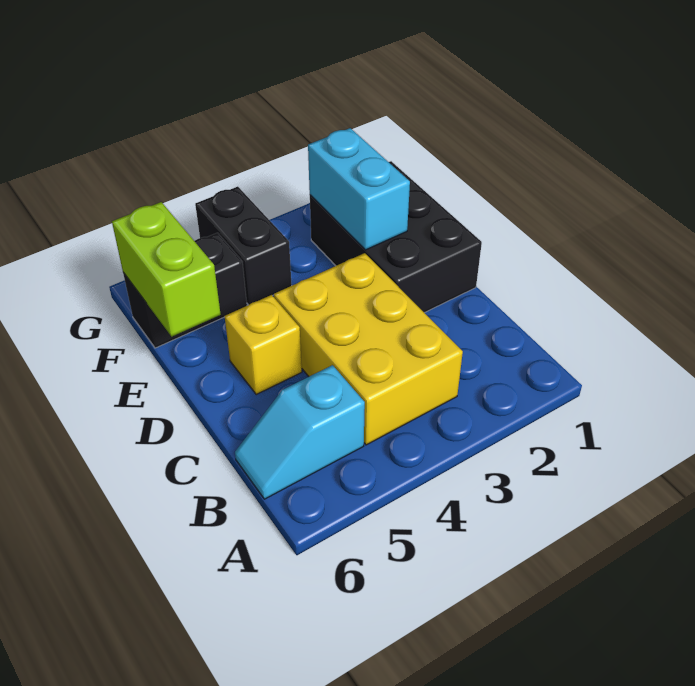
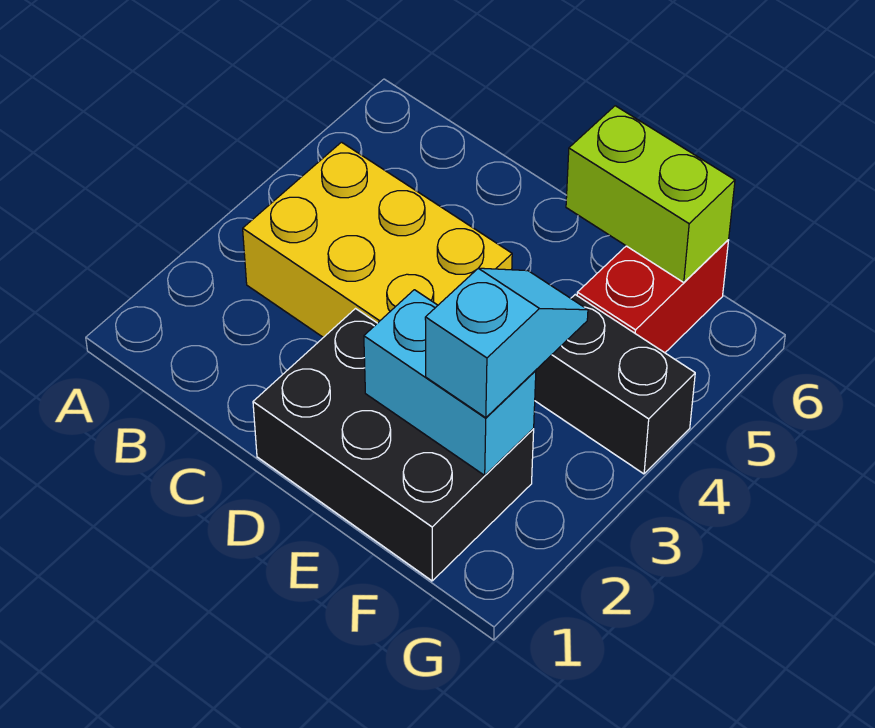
cyan slope B5:B6 level 1 top 5 -> cyan slope F2:F3 level 3 top 2
yellow brick D5 level 1 -> none
black brick F5:F6 level 1 -> red brick F5:F6 level 1

